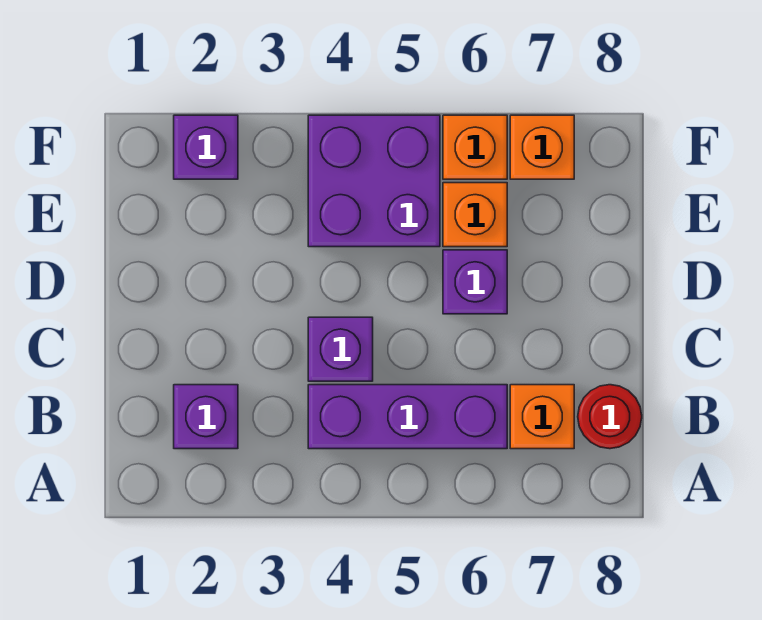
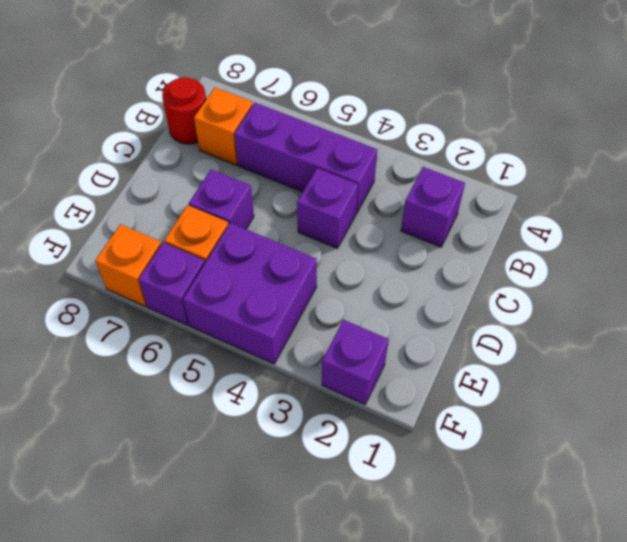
orange brick F6 level 1 -> purple brick F6 level 1

